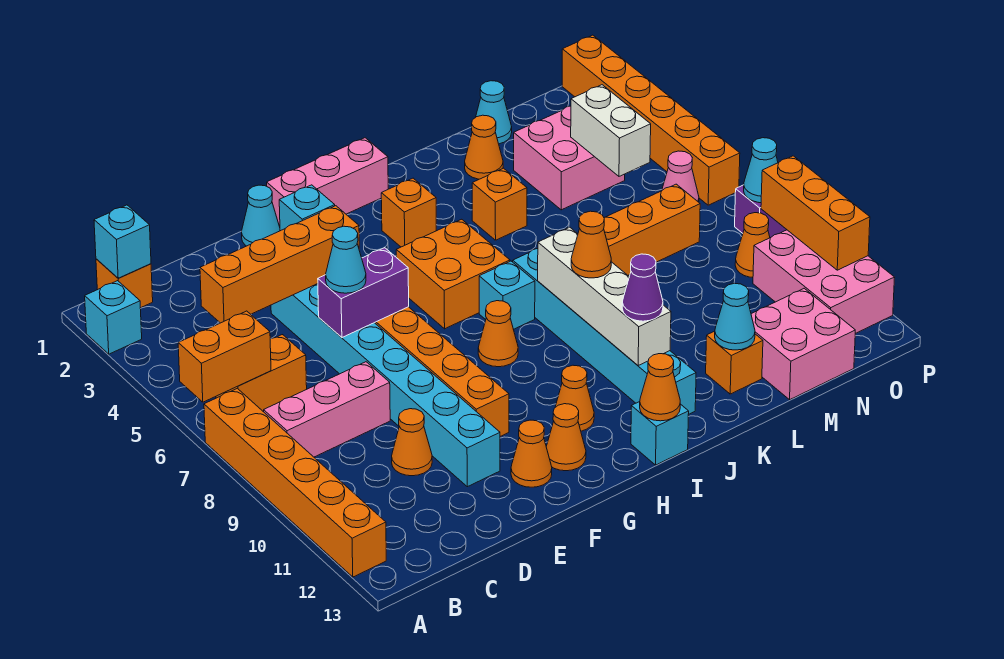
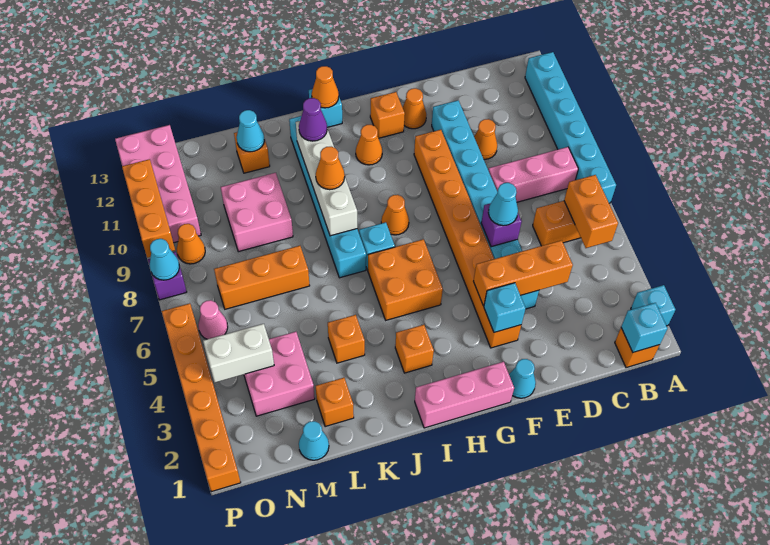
orange brick A6:B6 level 2 -> orange brick B5:B6 level 2
orange brick A7:A12 level 1 -> cyan brick A7:A12 level 1
orange brick C4:F4 level 2 -> orange brick D4:F4 level 2
purple brick E6:F6 level 2 -> purple brick E6 level 2
orange cone G12 level 1 -> orange brick G12 level 1
orange cone L2 level 1 -> orange brick L2 level 1
pink brick M12:N13 level 1 -> pink brick L9:M10 level 1
white brick N4:N5 level 2 -> white brick N4:O4 level 2
pink brick O10:P12 level 1 -> pink brick O10:P13 level 1

